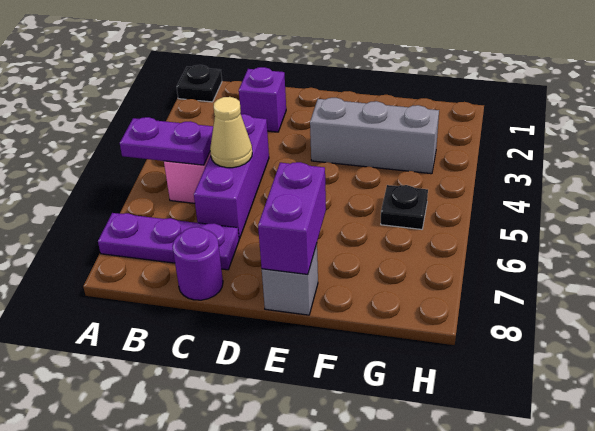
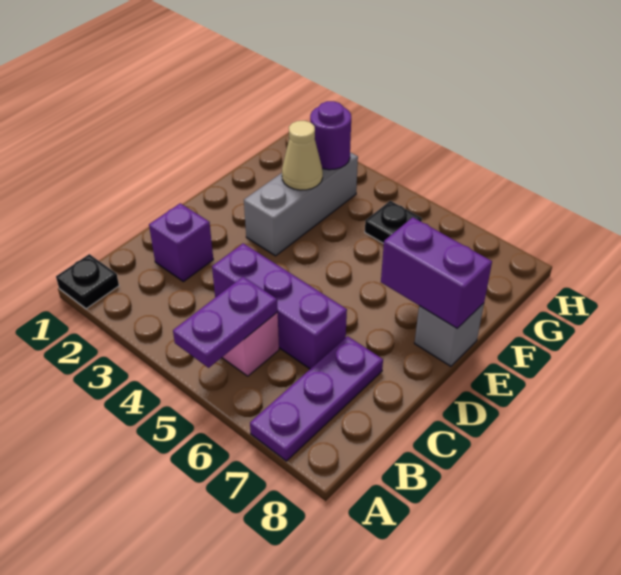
tan cone C5 level 2 -> tan cone F3 level 2
purple round brick C8 level 1 -> purple round brick G3 level 2

